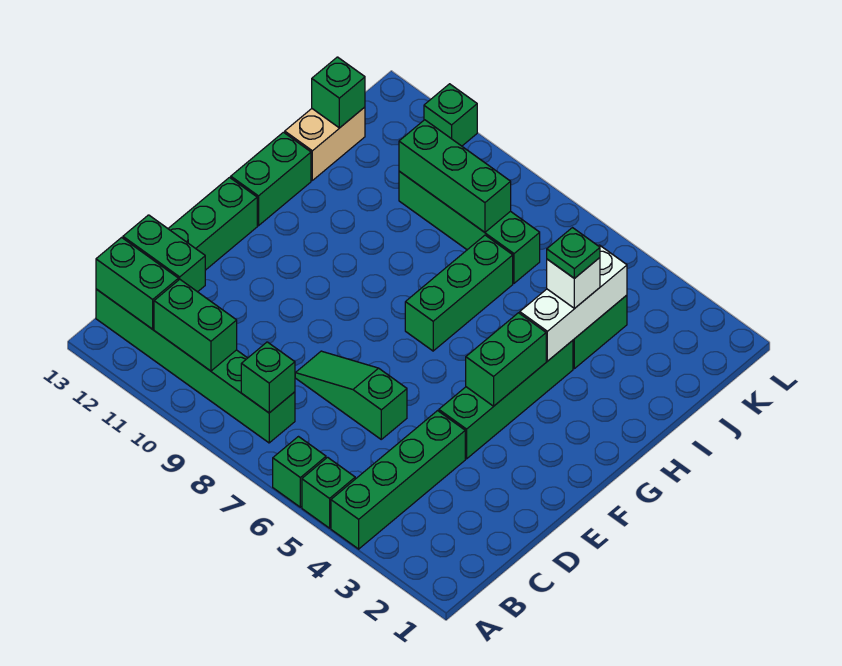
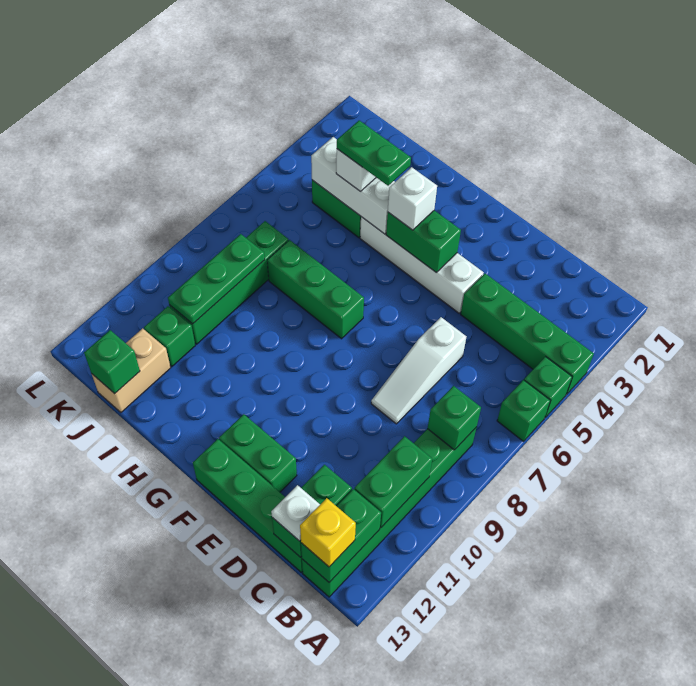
none -> yellow brick B13 level 3
none -> white plate C13 level 3
green slope D6:D8 level 1 top 6 -> white slope D6:D8 level 1 top 6
green brick E4:H4 level 1 -> white brick E4:H4 level 1
none -> white brick G4 level 3
green brick G13:H13 level 1 -> green brick E12:F12 level 1
green plate I4 level 4 -> green plate H4:I4 level 4
tan brick I13:J13 level 1 -> tan brick J12:J13 level 1
green brick J8:J10 level 2 -> green plate J8:J10 level 2
green brick L11 level 1 -> green brick J11 level 1

